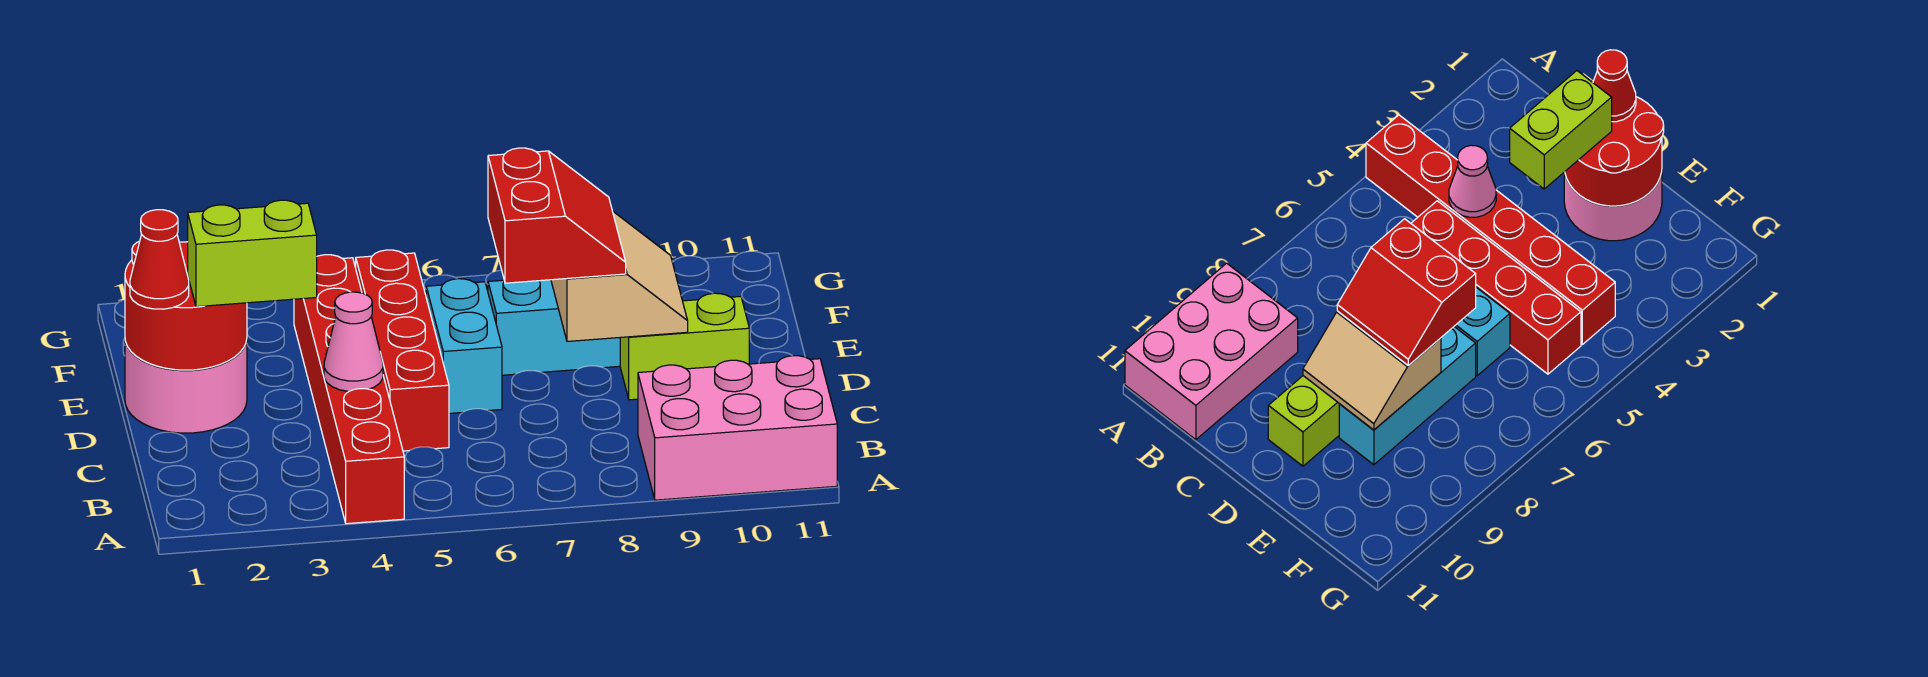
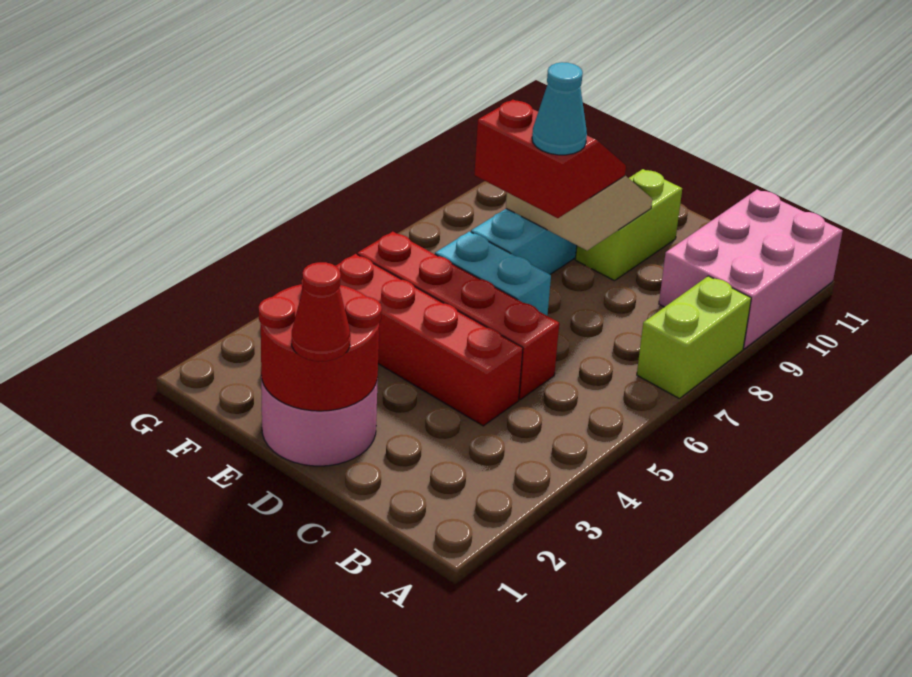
red brick A4:F4 level 1 -> red brick C4:F4 level 1
pink cone C4 level 2 -> none
lime brick D2:D3 level 3 -> lime brick A7:A8 level 1
none -> cyan cone D7 level 4

